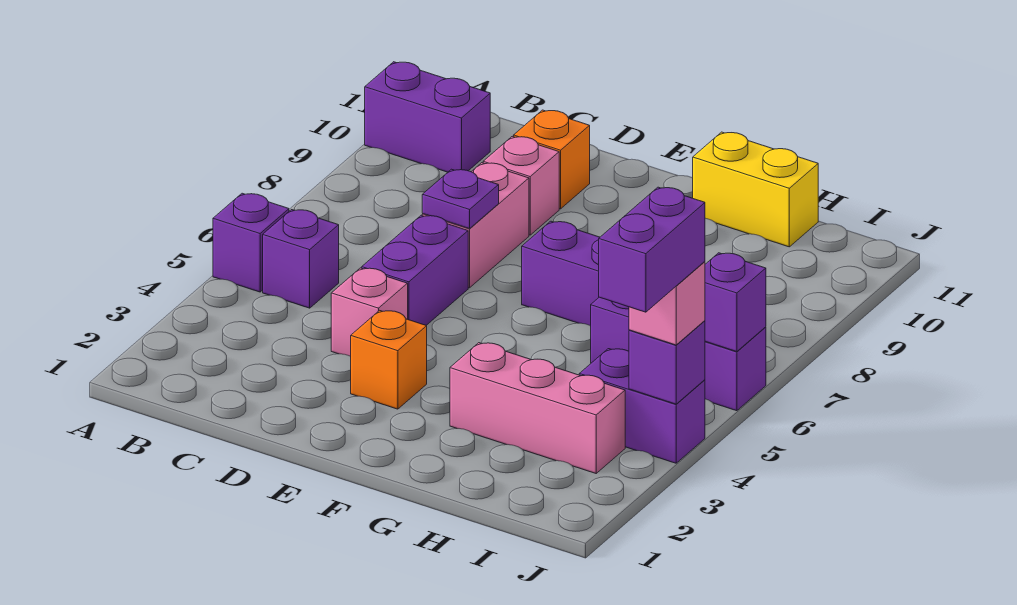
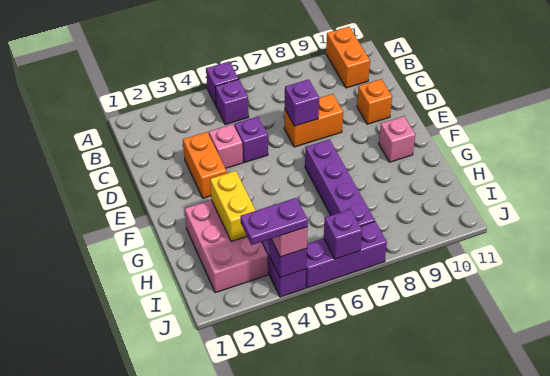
purple brick A10:B10 level 1 -> orange brick A10:B10 level 1
purple brick D5:D6 level 1 -> purple brick D5 level 1
pink brick D7:D8 level 1 -> orange brick D7:D8 level 1
purple plate D7 level 2 -> purple brick D7 level 2
pink brick D9 level 1 -> pink brick F10 level 1
orange brick E3 level 1 -> orange brick D3:E3 level 1
pink brick G3:I3 level 1 -> pink brick G2:I3 level 1
yellow brick G11:H11 level 1 -> yellow brick G3:H3 level 2
purple brick H6:J6 level 1 -> purple brick J5:J7 level 1
purple brick J3:J4 level 4 -> purple plate J3:J4 level 4

